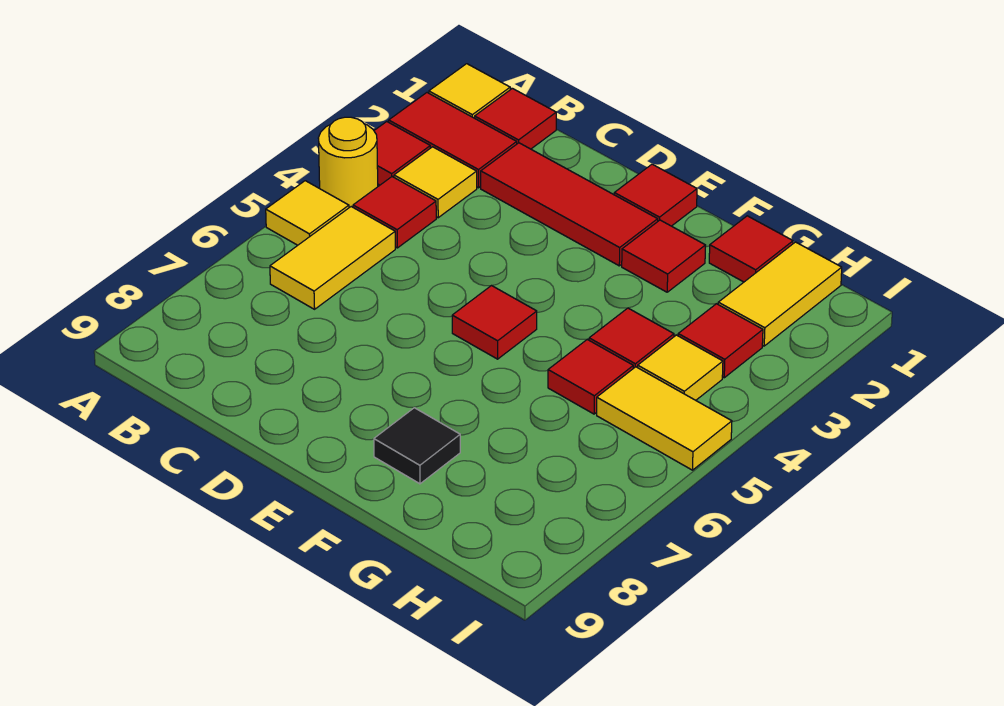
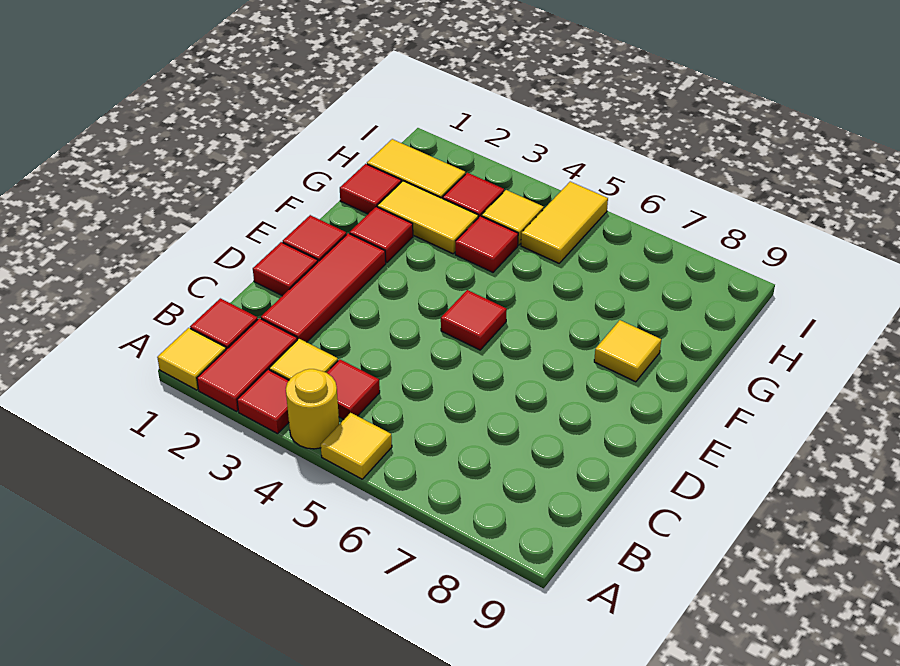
yellow tile B5:B6 level 1 -> yellow tile G2:G3 level 1
black tile F8 level 1 -> yellow tile F8 level 1
red tile G5 level 1 -> red tile D1 level 1

